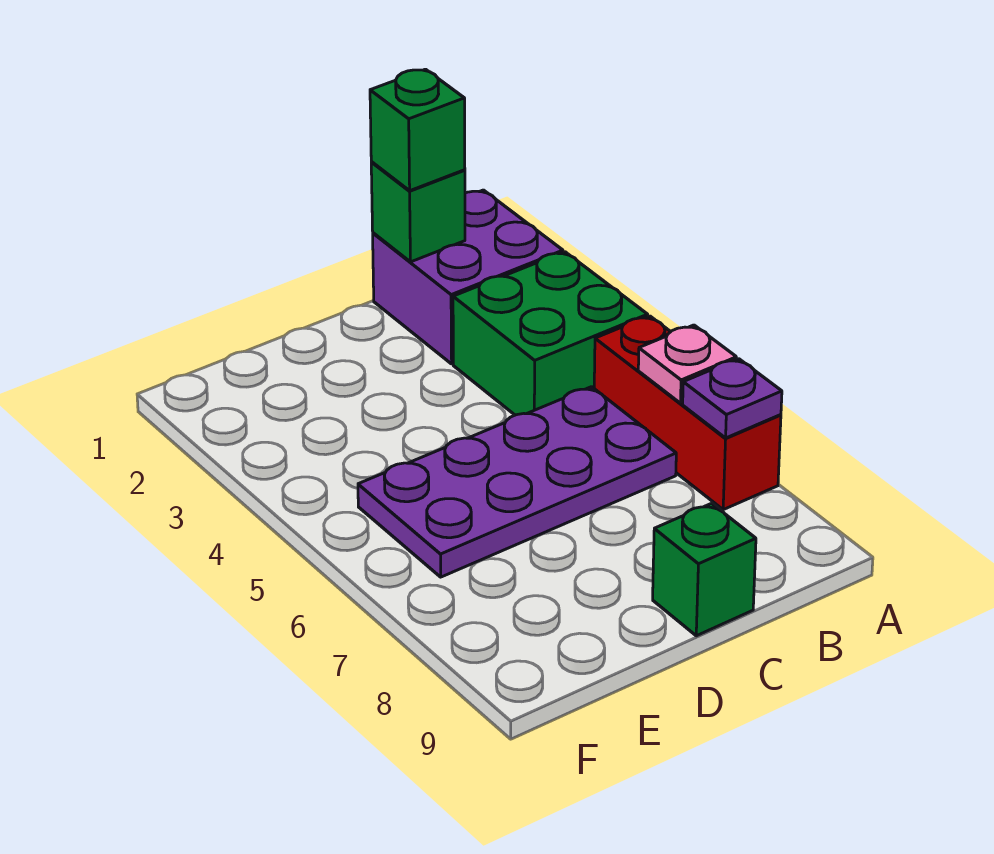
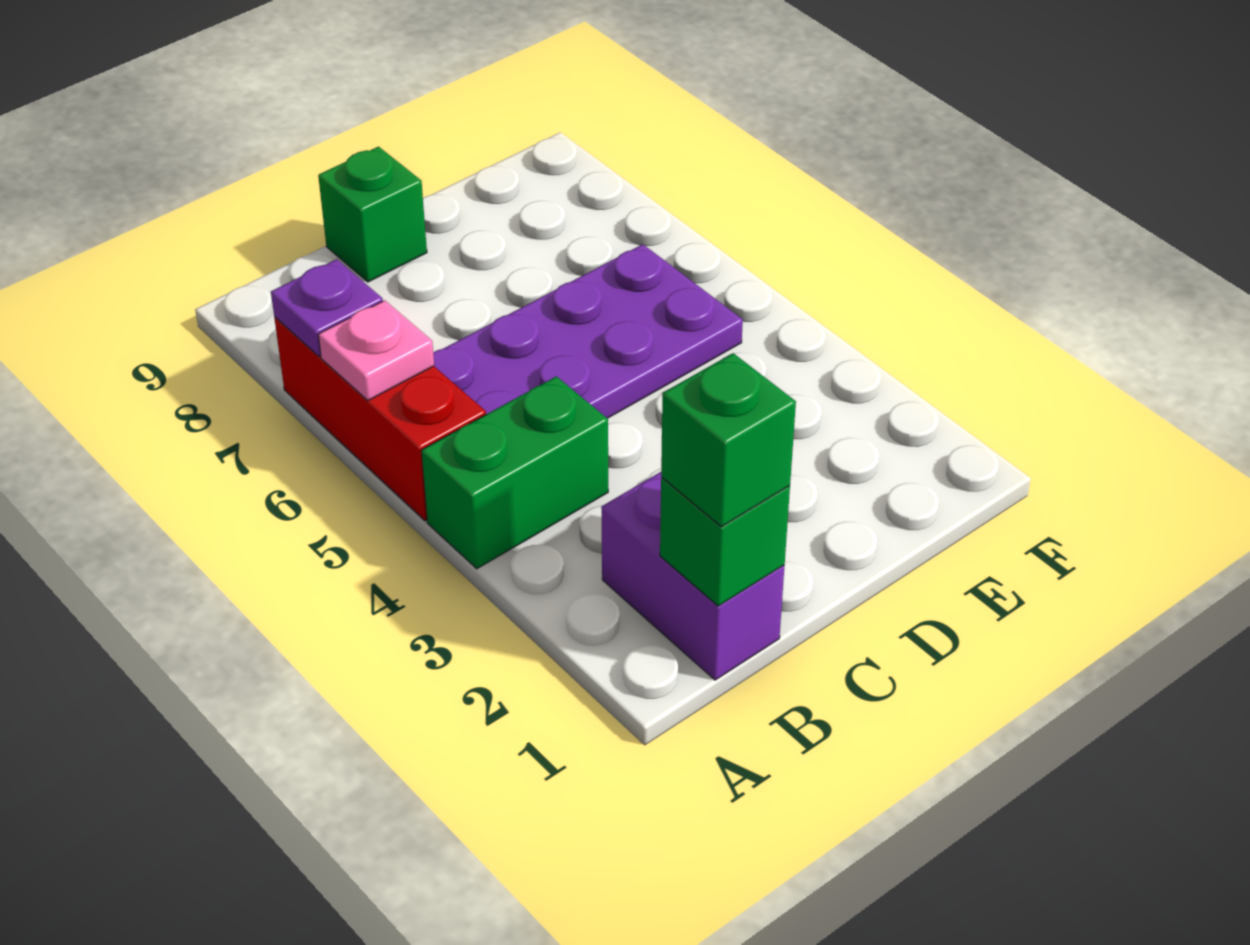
purple brick A1:B2 level 1 -> purple brick B1:B2 level 1
green brick A3:B4 level 1 -> green brick A4:B4 level 1

